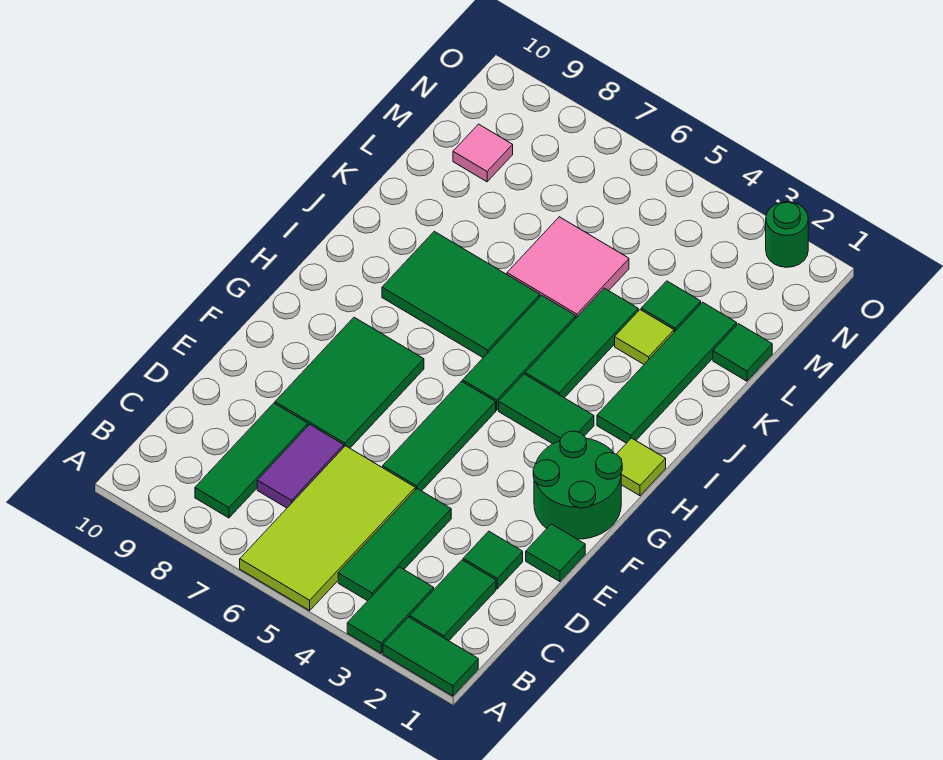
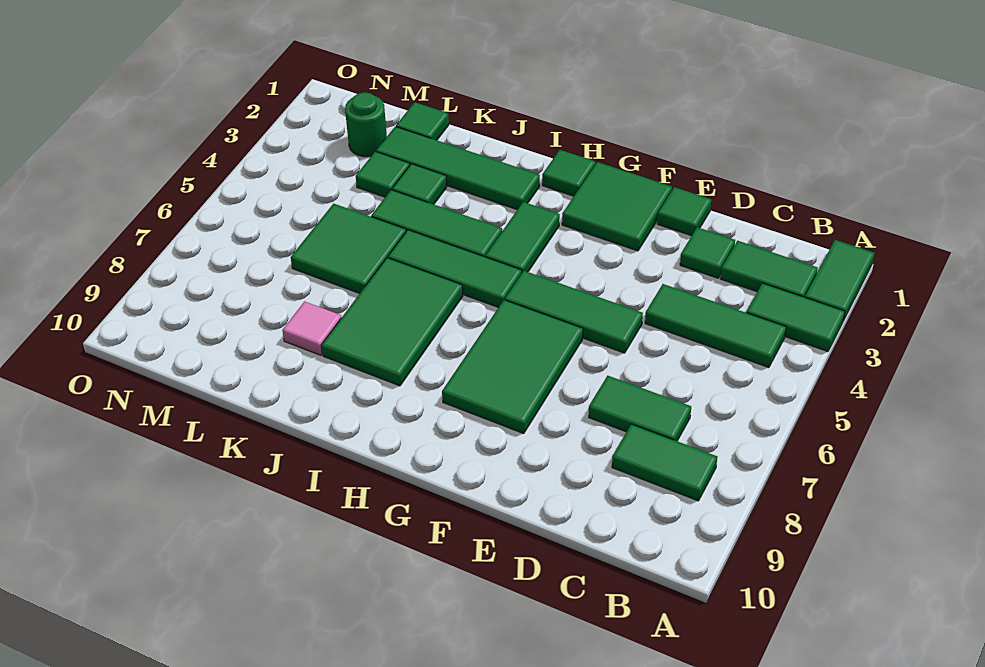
lime tile A5:D6 level 1 -> none
green tile B8:D8 level 1 -> green tile B8:C8 level 1
purple tile C7:D7 level 1 -> green tile C7:D7 level 1
green tile E7:G8 level 1 -> green tile F6:G8 level 1
green round brick F1:G2 level 1 -> green tile F1:G2 level 1
lime tile H1 level 1 -> green tile H1 level 1
lime tile K3 level 1 -> green tile K3 level 1
pink tile K5:L6 level 1 -> green tile K5:L6 level 1
pink tile M9 level 1 -> pink tile K8 level 1
green round brick O2 level 1 -> green round brick M2 level 1

